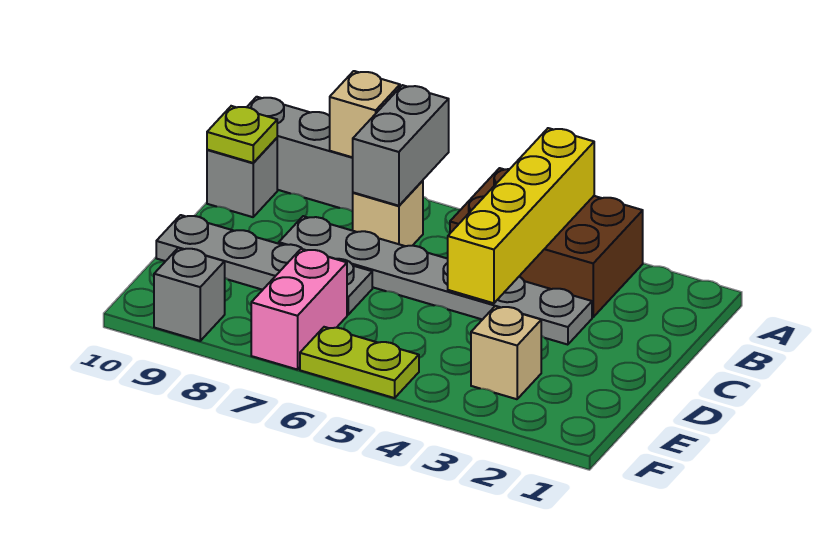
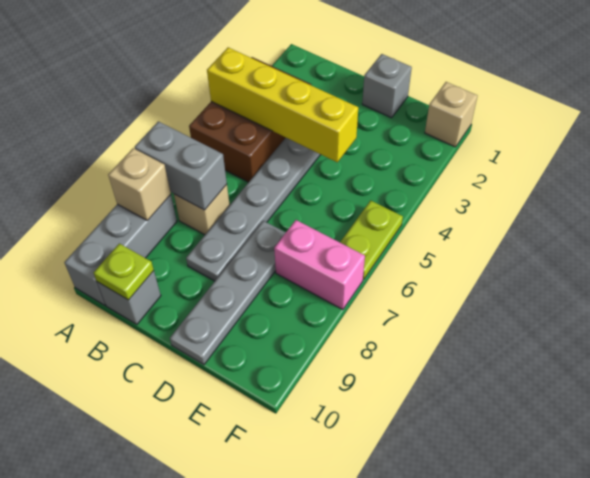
tan brick E3 level 1 -> tan brick F1 level 1
grey brick F9 level 1 -> grey brick D1 level 1

